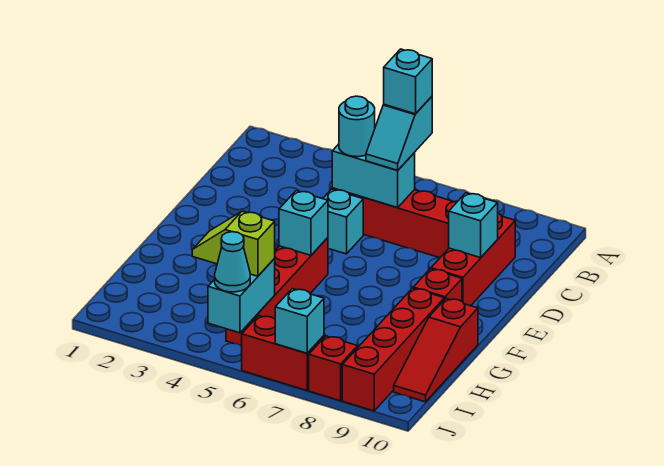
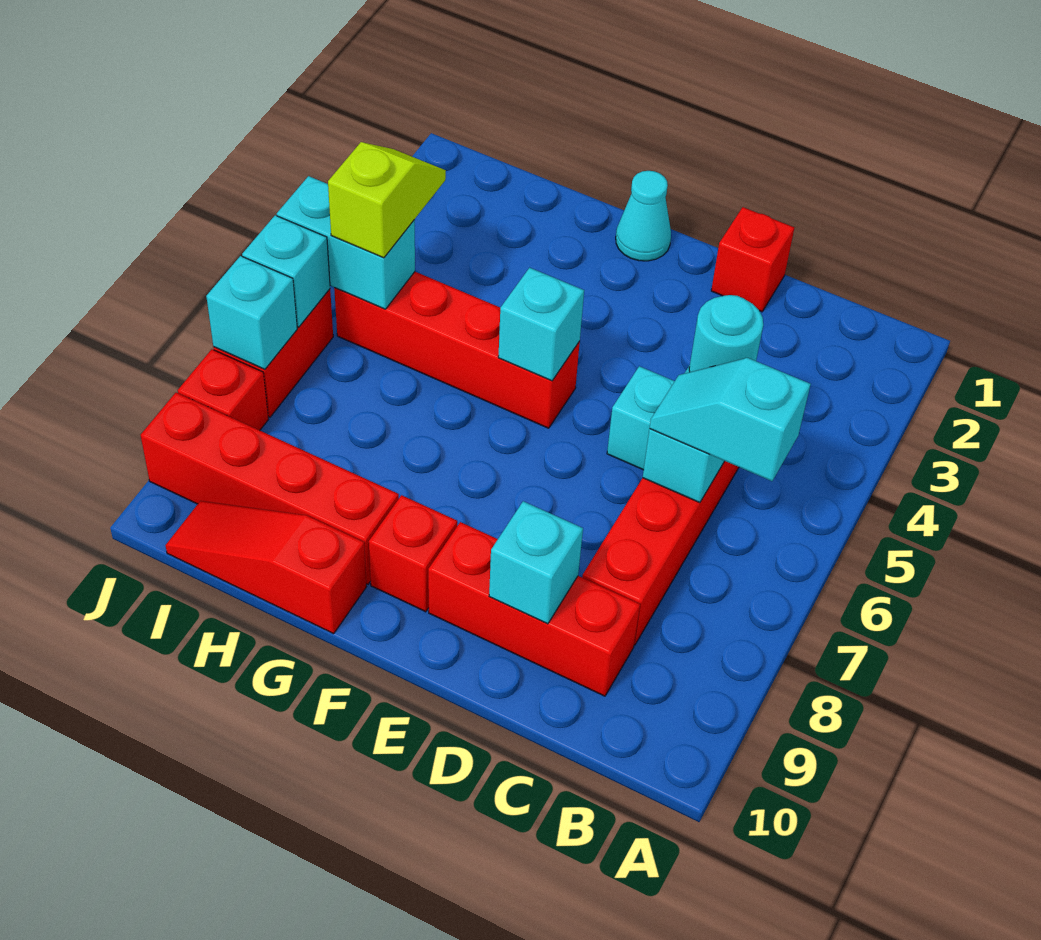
cyan brick B6 level 4 -> cyan brick J6 level 2
none -> red brick D1 level 1
cyan cone J5 level 3 -> cyan cone F1 level 1

